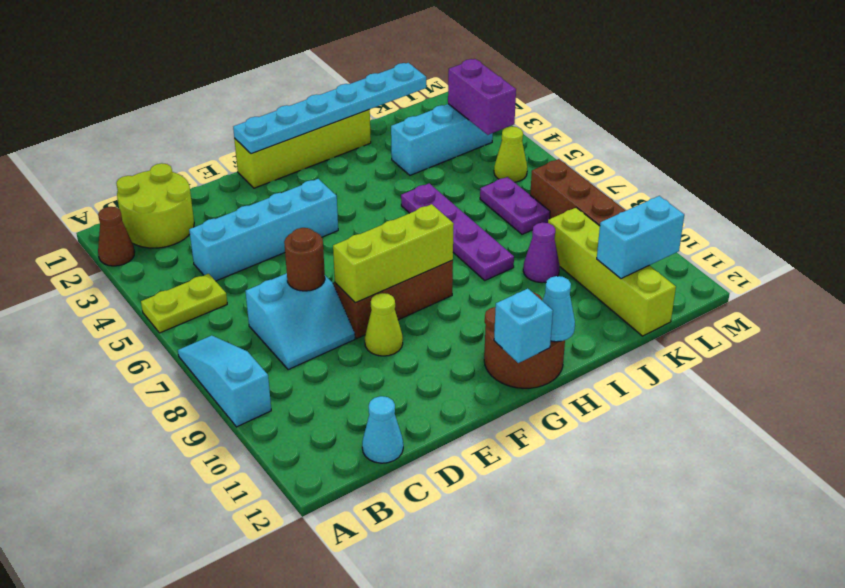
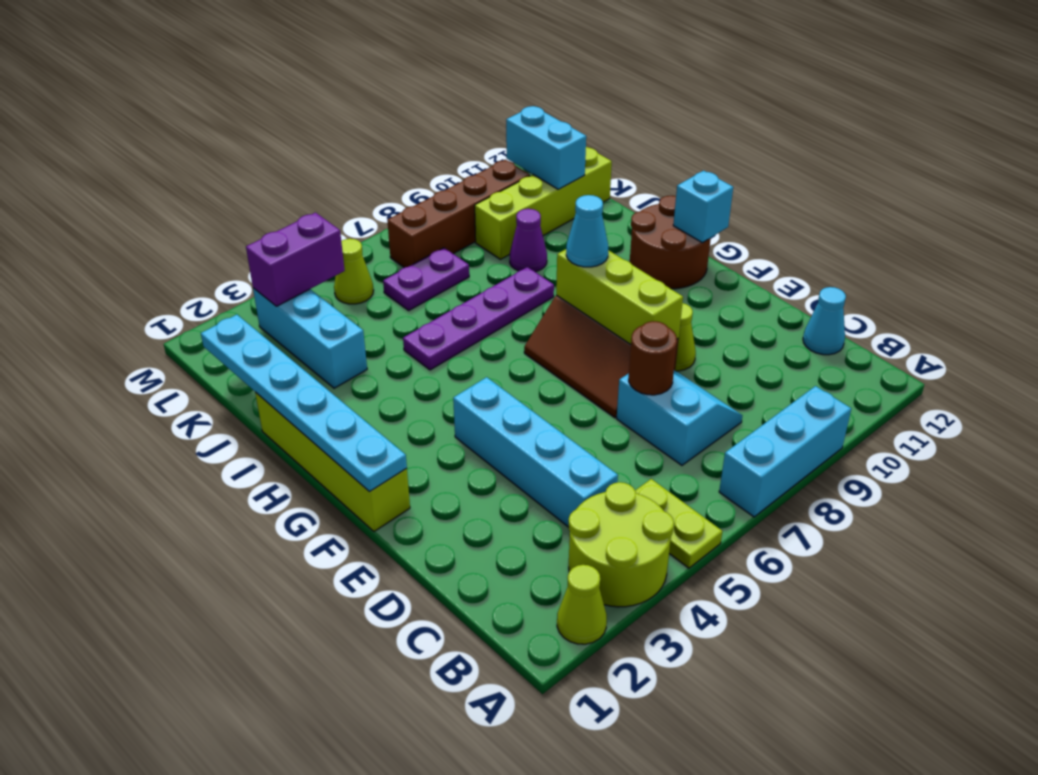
brown cone A2 level 1 -> lime cone A2 level 1
cyan slope A7:A9 level 1 top 9 -> cyan brick A7:A9 level 1
lime round brick B1:C2 level 1 -> lime round brick A3:B4 level 1
cyan cone H12 level 2 -> cyan cone G8 level 3

